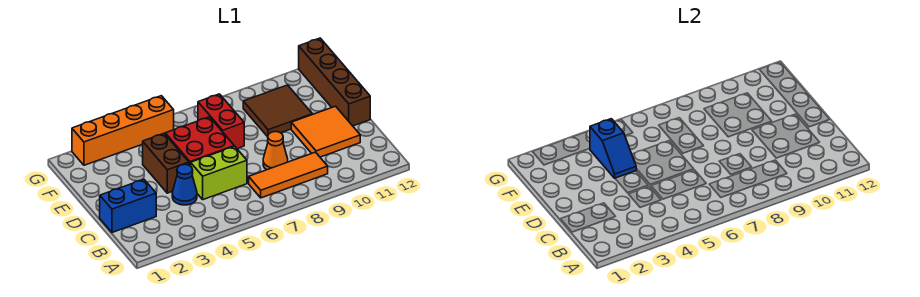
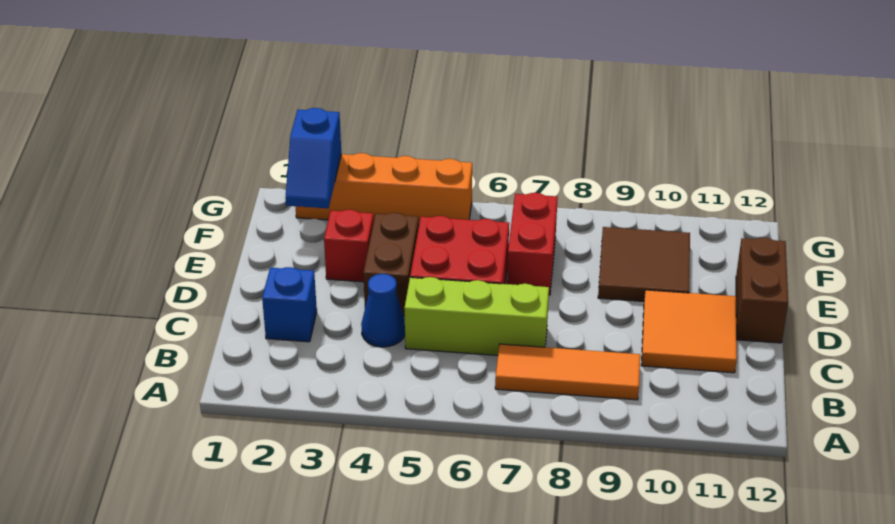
blue brick C1:C2 level 1 -> blue brick C2 level 1
lime brick C5:C6 level 1 -> lime brick C5:C7 level 1
orange cone C8 level 1 -> none
brown brick D12:G12 level 1 -> brown brick D12:E12 level 1
none -> red brick E3 level 1
blue slope E4:F4 level 2 top F -> blue slope F2:G2 level 2 top G

